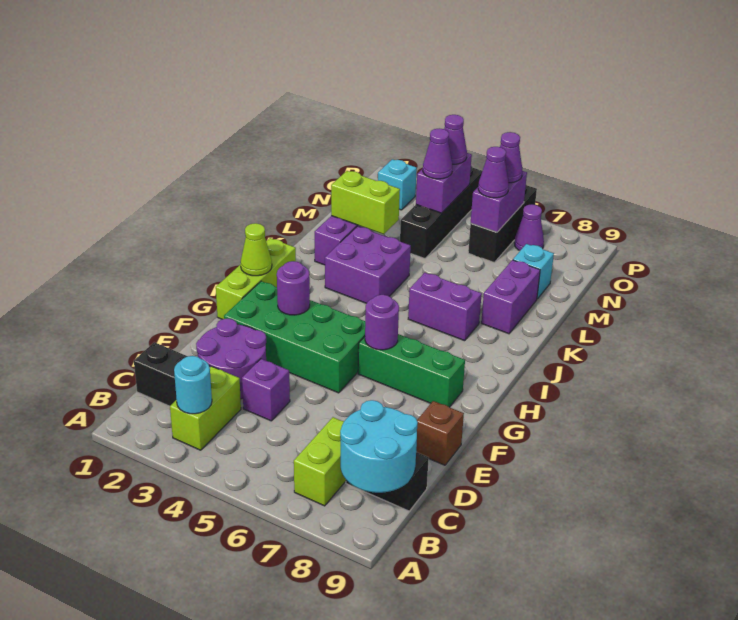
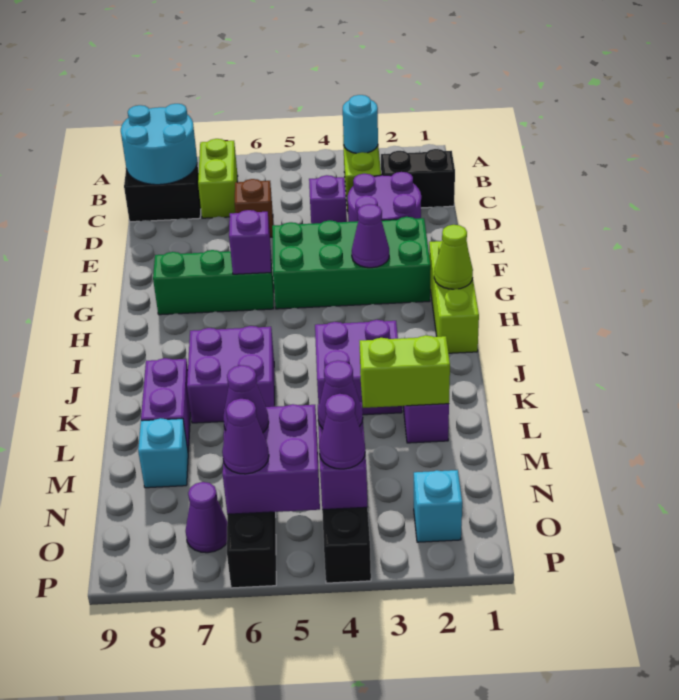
brown brick E9 level 1 -> brown brick D6 level 1
purple round brick G3 level 2 -> purple cone G3 level 2
purple round brick G6 level 2 -> purple brick G6 level 2
purple brick J6:J7 level 1 -> purple brick J6:K7 level 1
purple brick N6:O6 level 2 -> purple brick N5:O6 level 2

